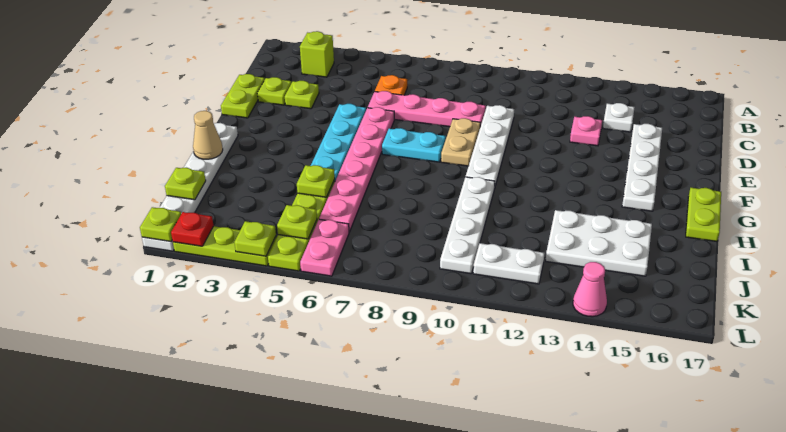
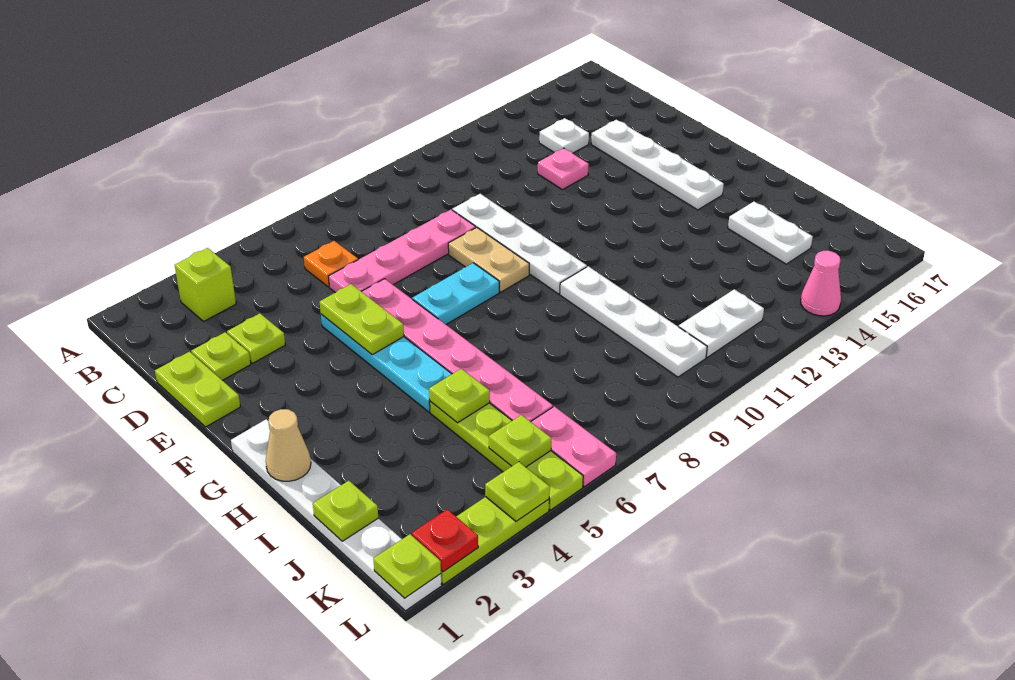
lime plate G17:H17 level 1 -> lime plate E5:F5 level 2
white plate I13:J15 level 1 -> white plate I15:J15 level 1

